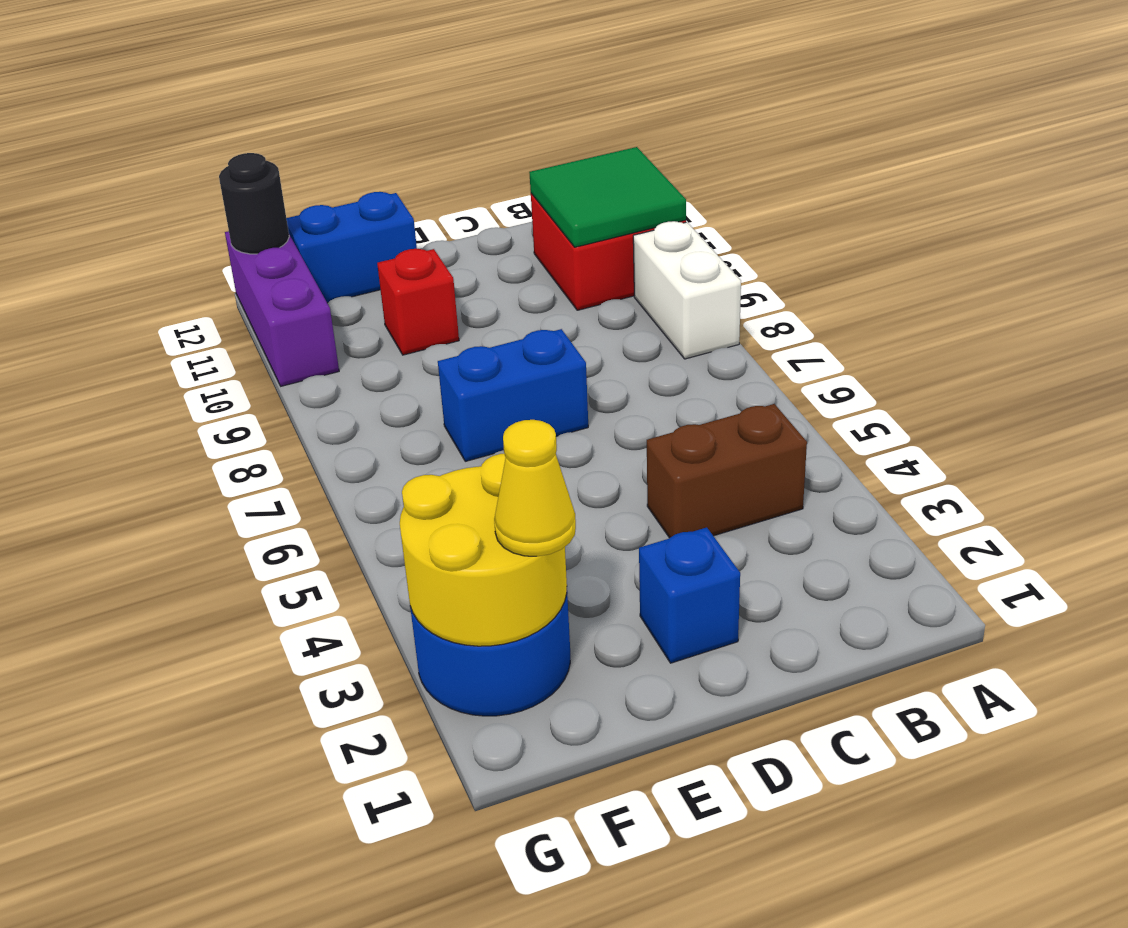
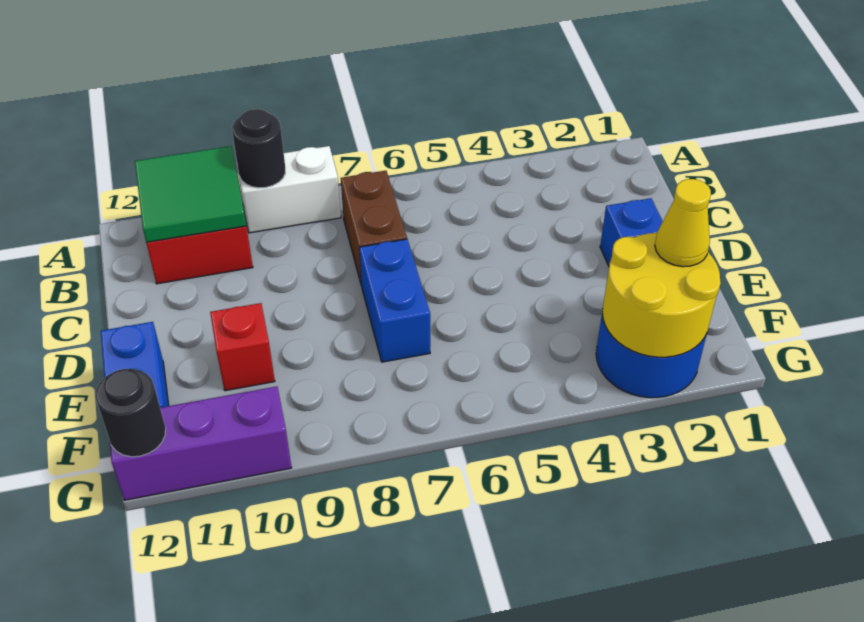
none -> black round brick A9 level 2
brown brick B4:C4 level 1 -> brown brick B7:C7 level 1

